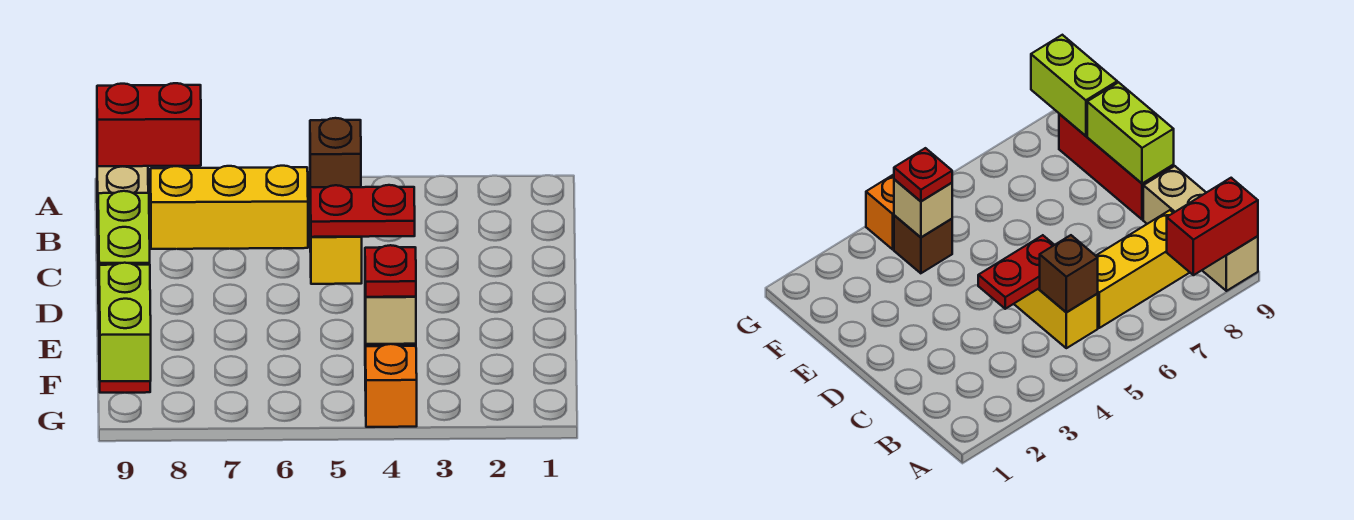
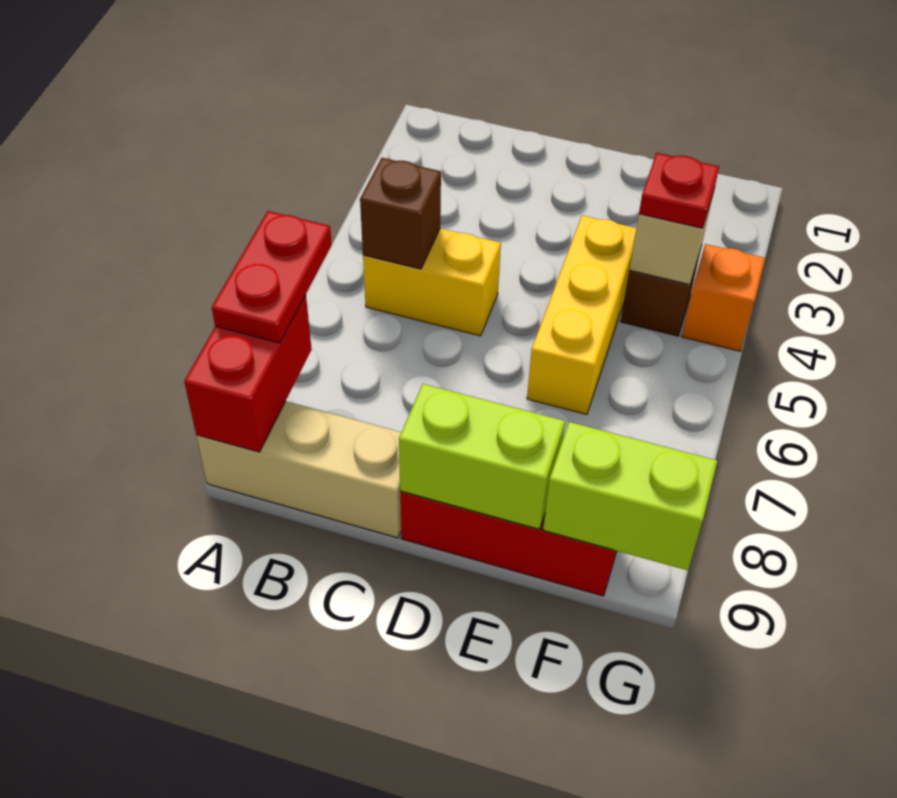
yellow brick B6:B8 level 1 -> yellow brick E4:E6 level 1
red plate C4:C5 level 2 -> red plate A7:A8 level 3

